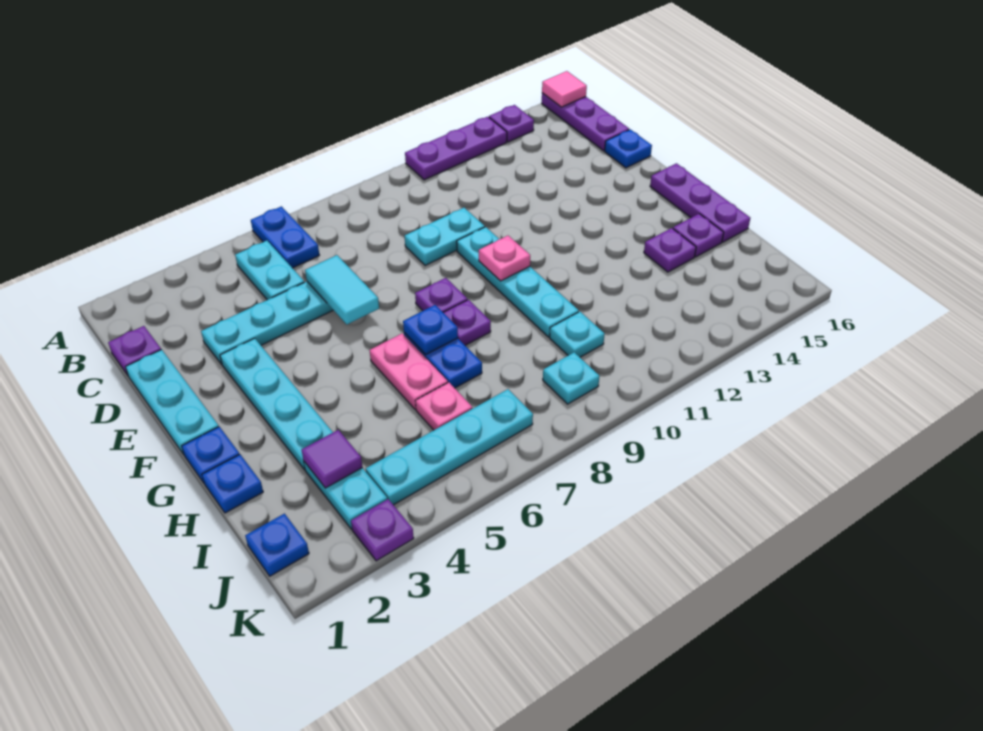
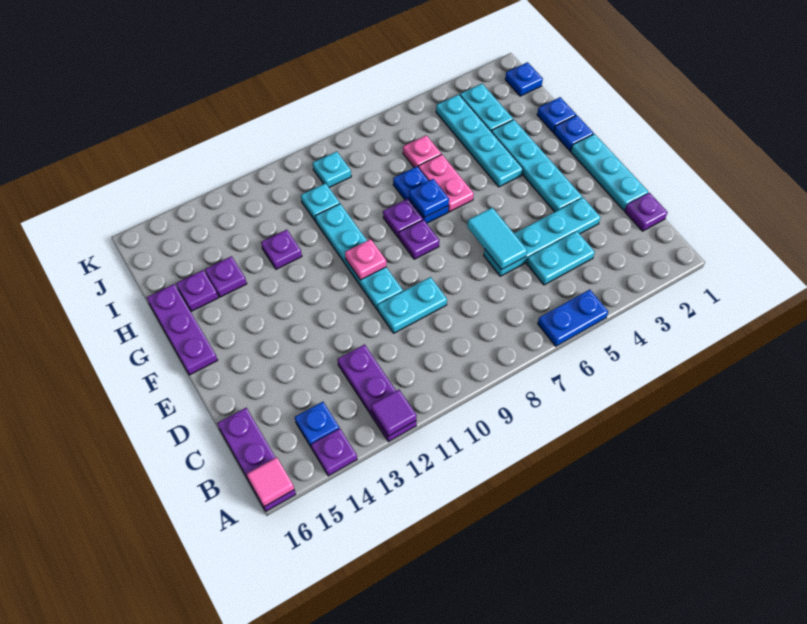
blue plate A6:B6 level 1 -> blue plate A5:A6 level 1
purple plate A11:A13 level 1 -> purple plate A12:C12 level 1
cyan plate B5:C5 level 1 -> cyan plate C4:C5 level 1
blue plate D16 level 1 -> blue plate B14 level 1
purple tile I3 level 2 -> purple tile A12 level 2
cyan plate J4:J7 level 1 -> cyan plate G4:J4 level 1
purple plate K3 level 1 -> purple plate H12 level 1

